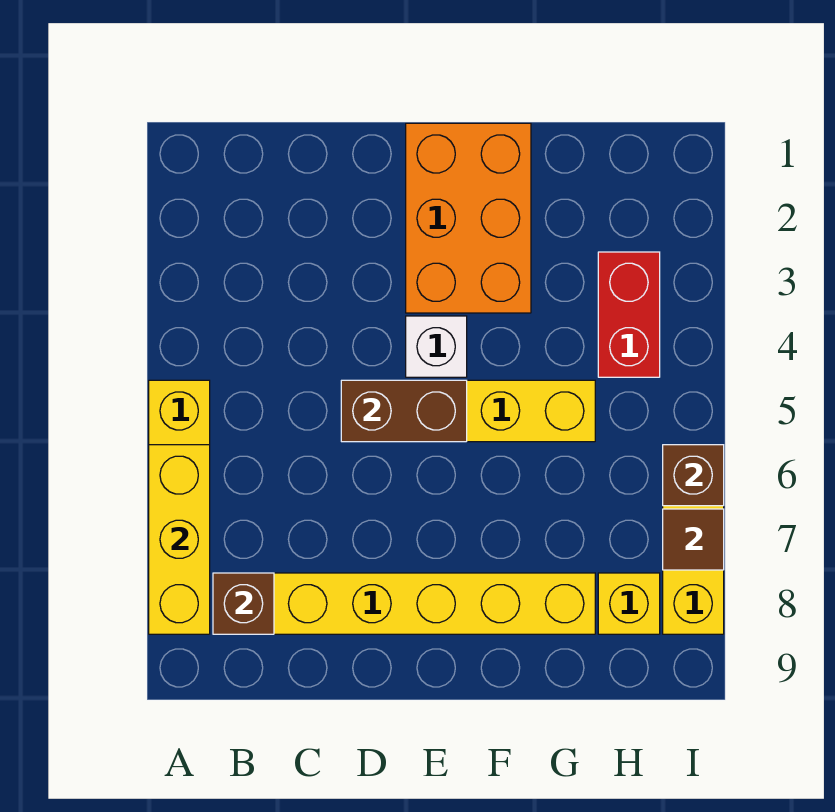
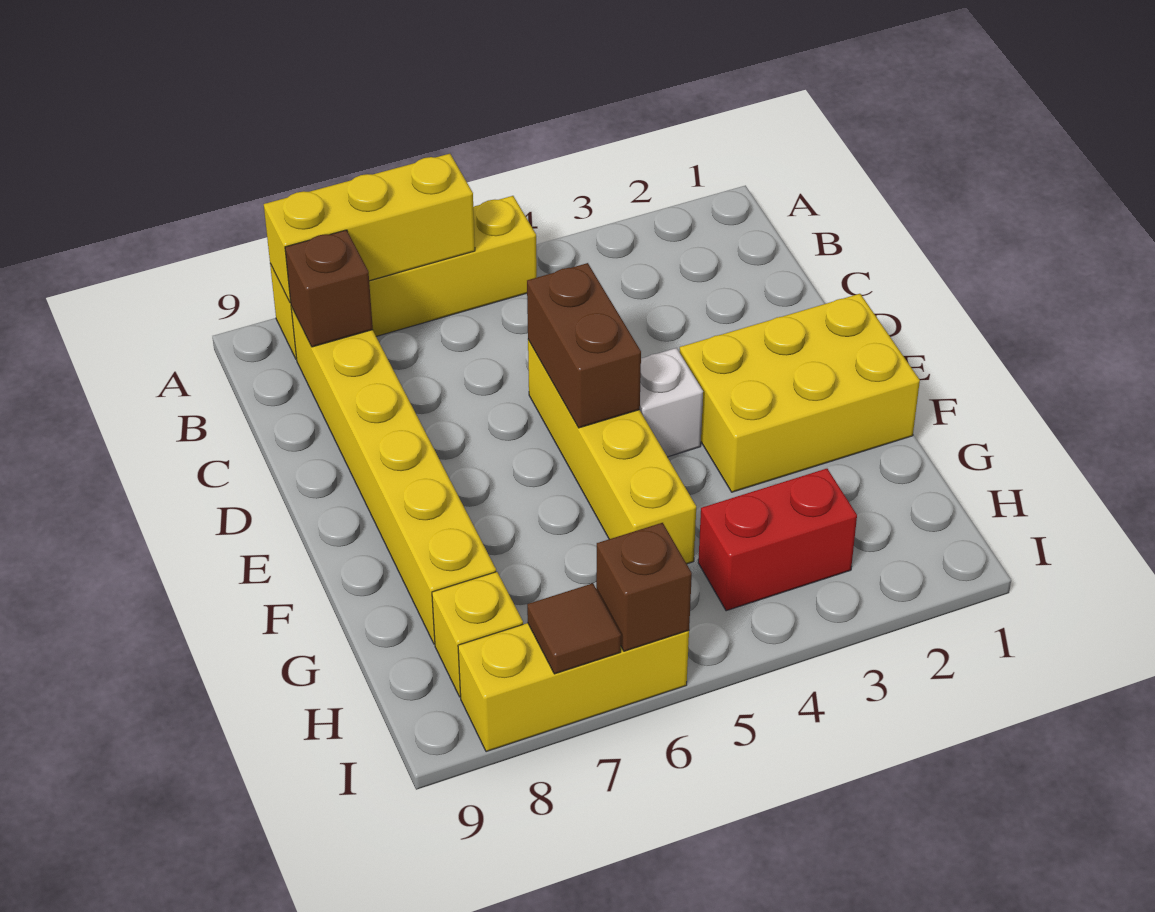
orange brick E1:F3 level 1 -> yellow brick E1:F3 level 1

